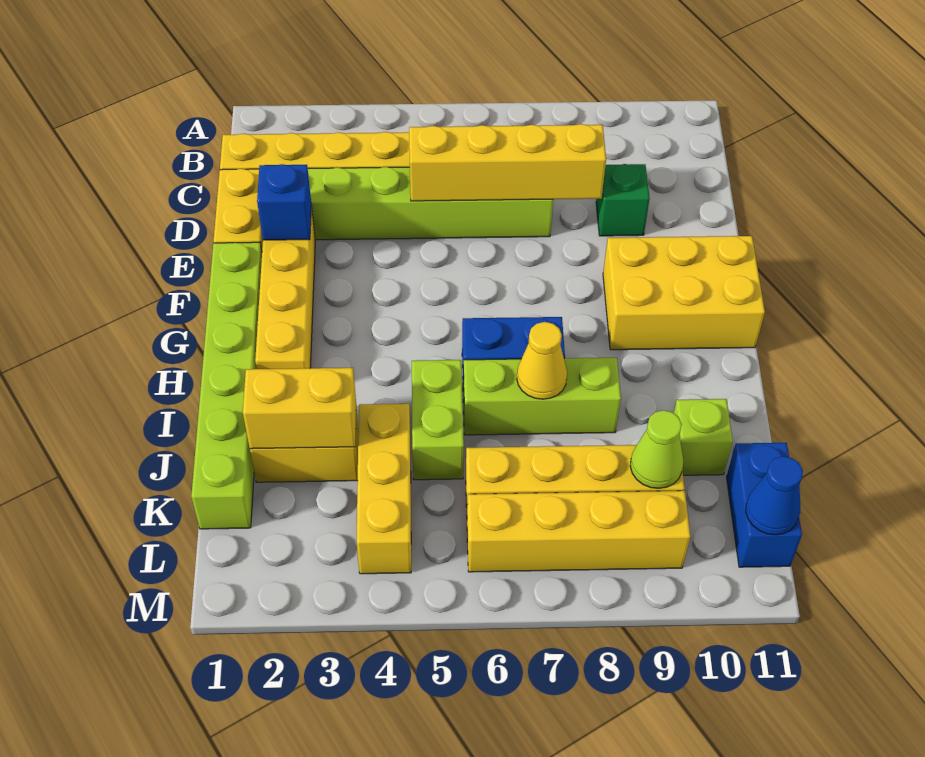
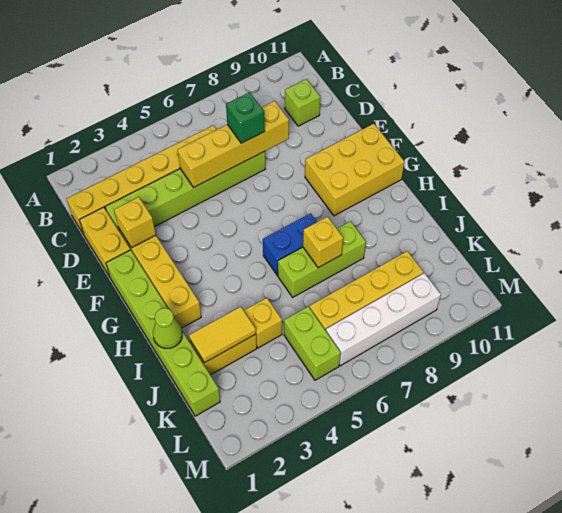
green brick D9 level 1 -> green brick D7 level 3
blue brick E2 level 2 -> yellow brick E2 level 2
lime brick I5:J5 level 1 -> lime brick K5:L5 level 1
yellow cone I7 level 2 -> yellow brick I7 level 2
yellow brick J2:J3 level 2 -> yellow tile J2:J3 level 2
yellow brick J4:L4 level 1 -> yellow brick J4 level 1
lime brick J10 level 1 -> lime brick C10 level 1
lime cone K9 level 2 -> lime cone I1 level 2
blue brick K11:L11 level 1 -> none
yellow brick L6:L9 level 1 -> white brick L6:L9 level 1
blue cone L11 level 2 -> none

